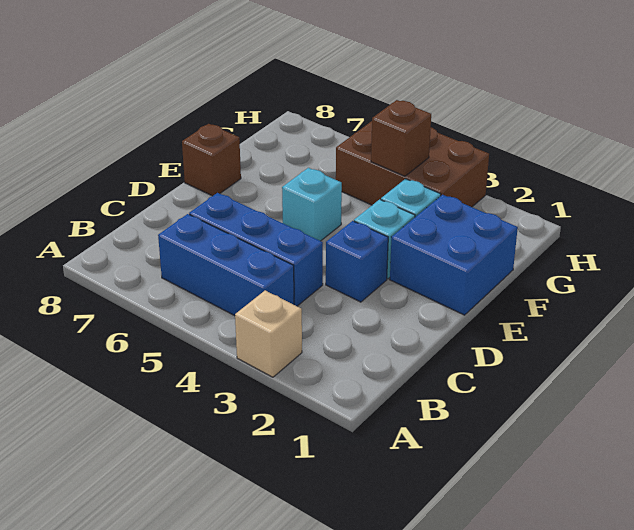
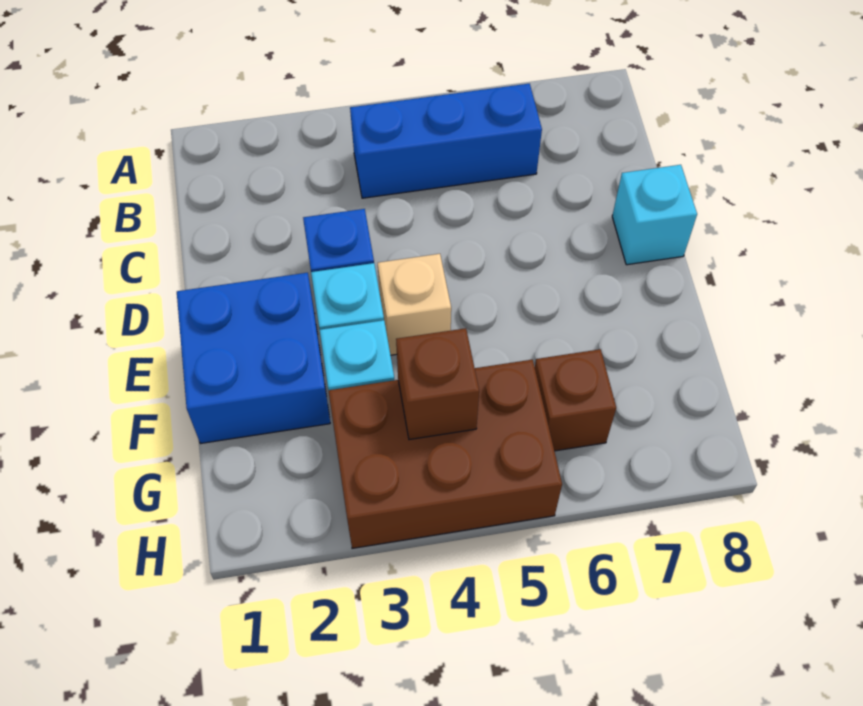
tan brick A3 level 1 -> tan brick E4 level 1
blue brick C4:C6 level 1 -> none
cyan brick E5 level 1 -> cyan brick D8 level 1
brown brick E8 level 1 -> brown brick G6 level 1

